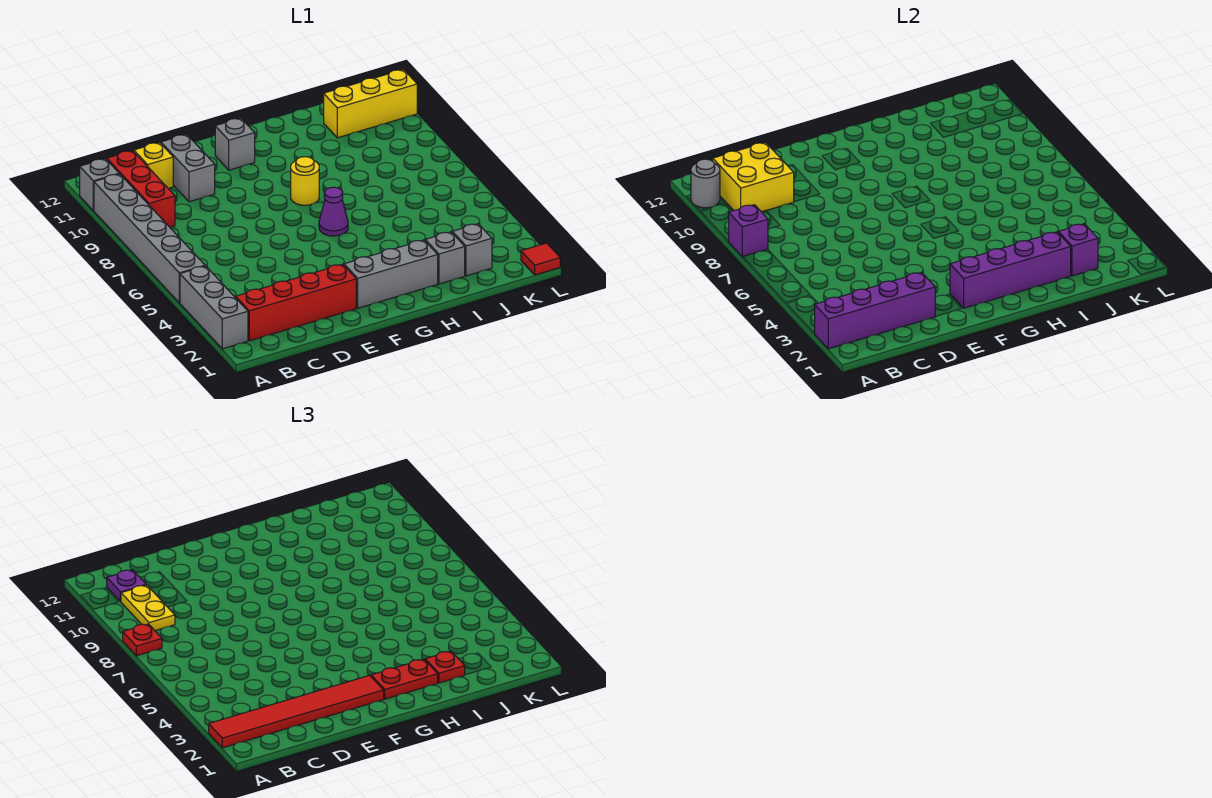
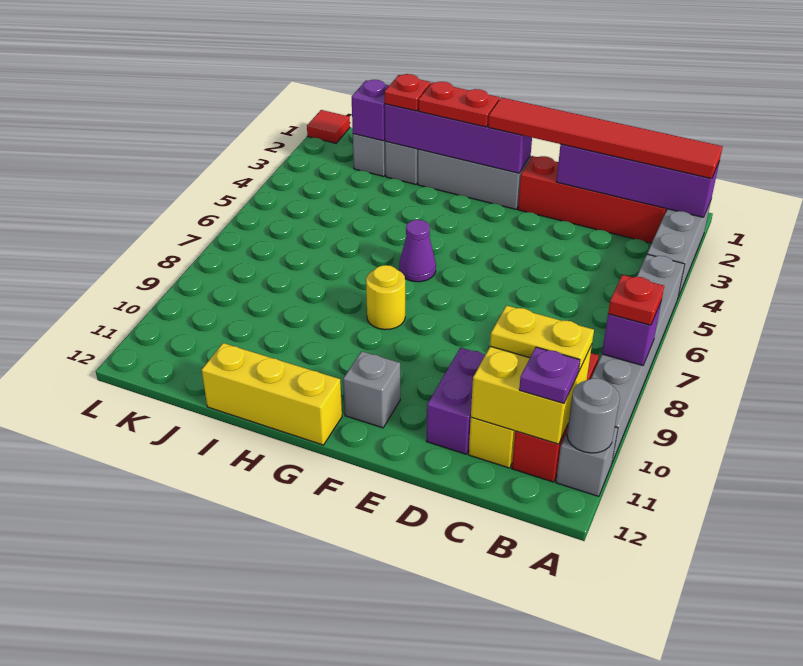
yellow plate B9:B10 level 3 -> yellow plate B10:C10 level 3
grey brick D10:D11 level 1 -> purple brick D10:D11 level 1
yellow brick J11:L11 level 1 -> yellow brick G12:I12 level 1

